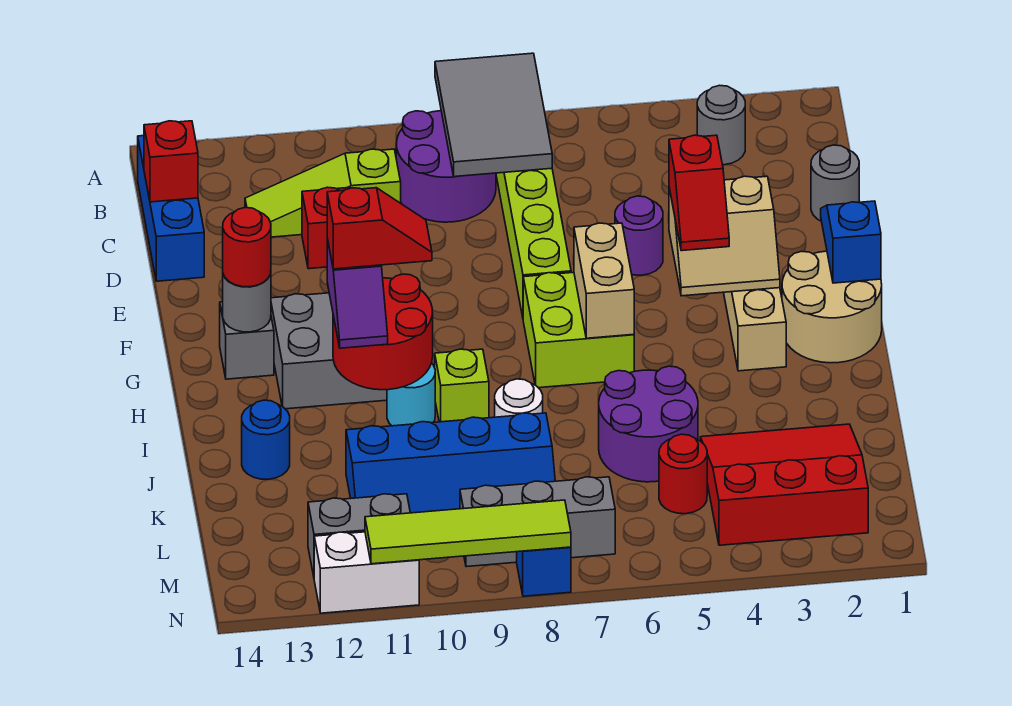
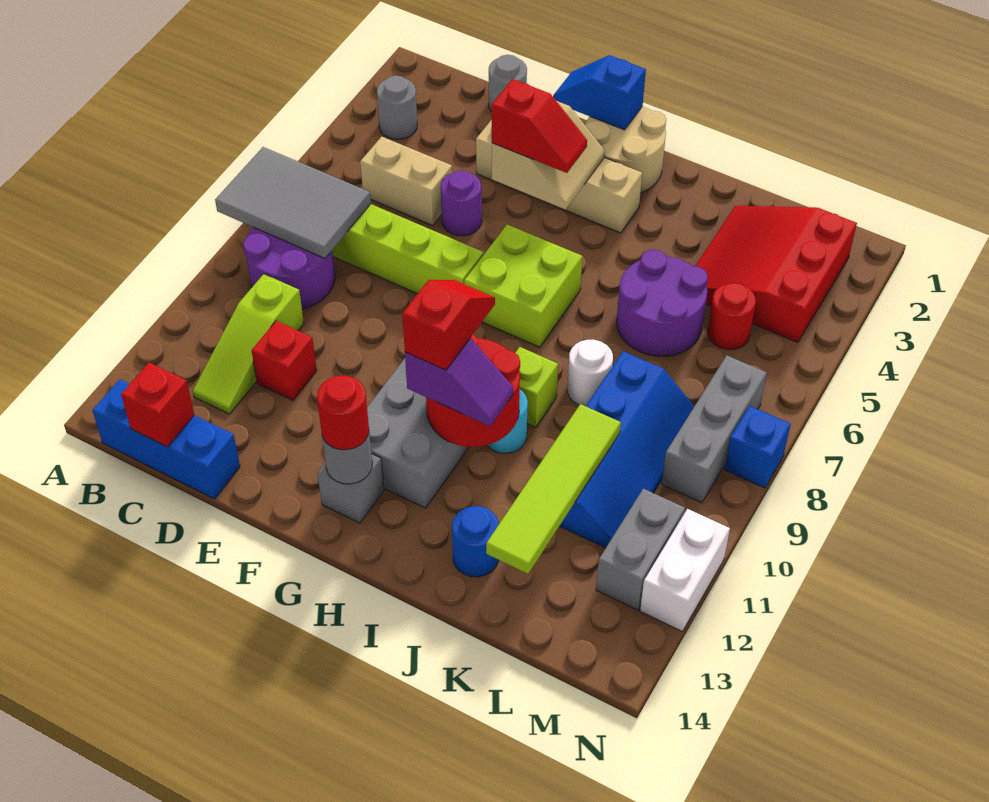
tan brick G6:H6 level 2 -> tan brick C5:D5 level 1
lime tile N8:N11 level 2 -> lime tile K10:K13 level 2

